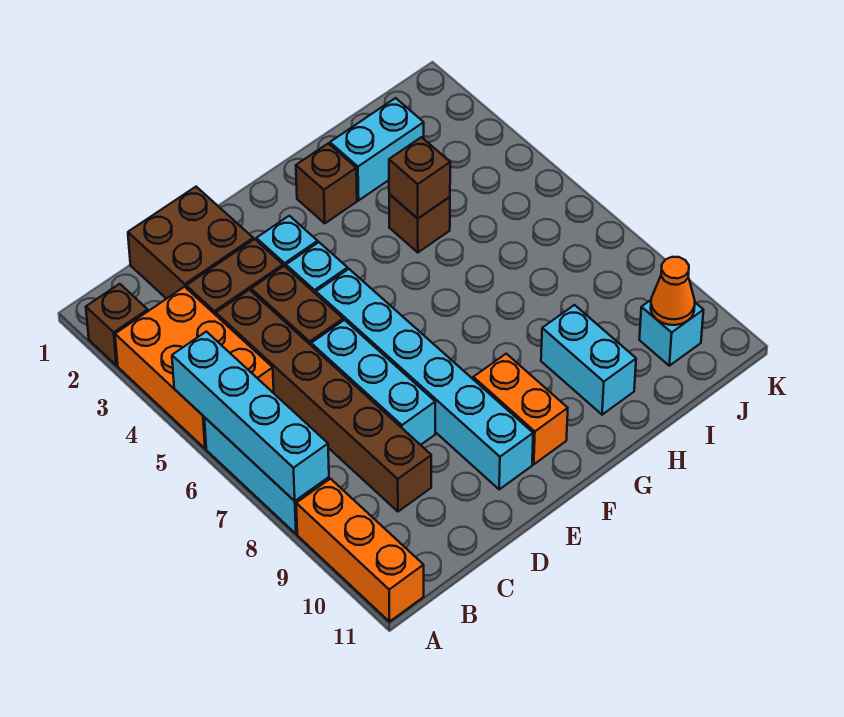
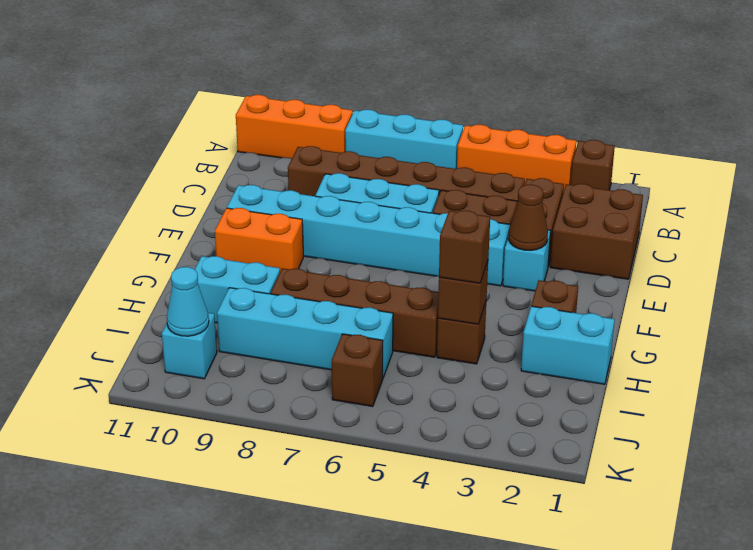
orange brick A3:B5 level 1 -> orange brick A3:A5 level 1
cyan brick A5:A8 level 2 -> cyan brick I6:I9 level 1
none -> brown cone E3 level 2
cyan brick H2:I2 level 1 -> cyan brick H1:H2 level 1
none -> brown brick H4 level 3
none -> brown brick H5:H8 level 1
none -> brown brick J6 level 1
orange cone J10 level 2 -> cyan cone J10 level 2

